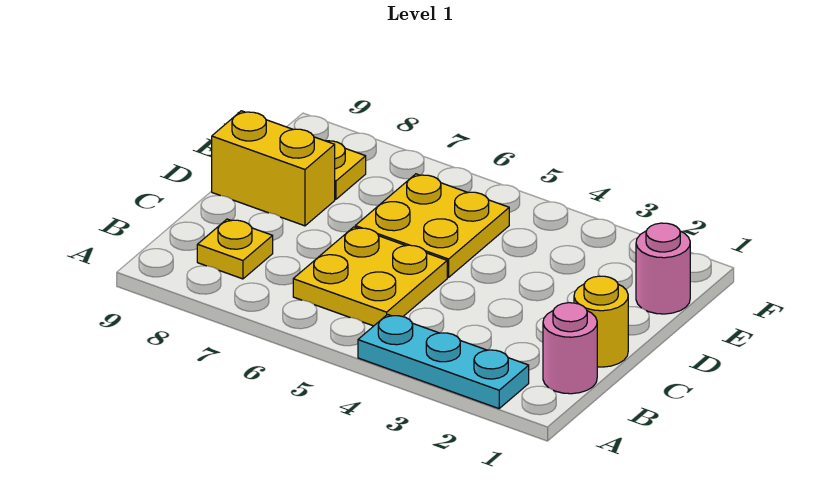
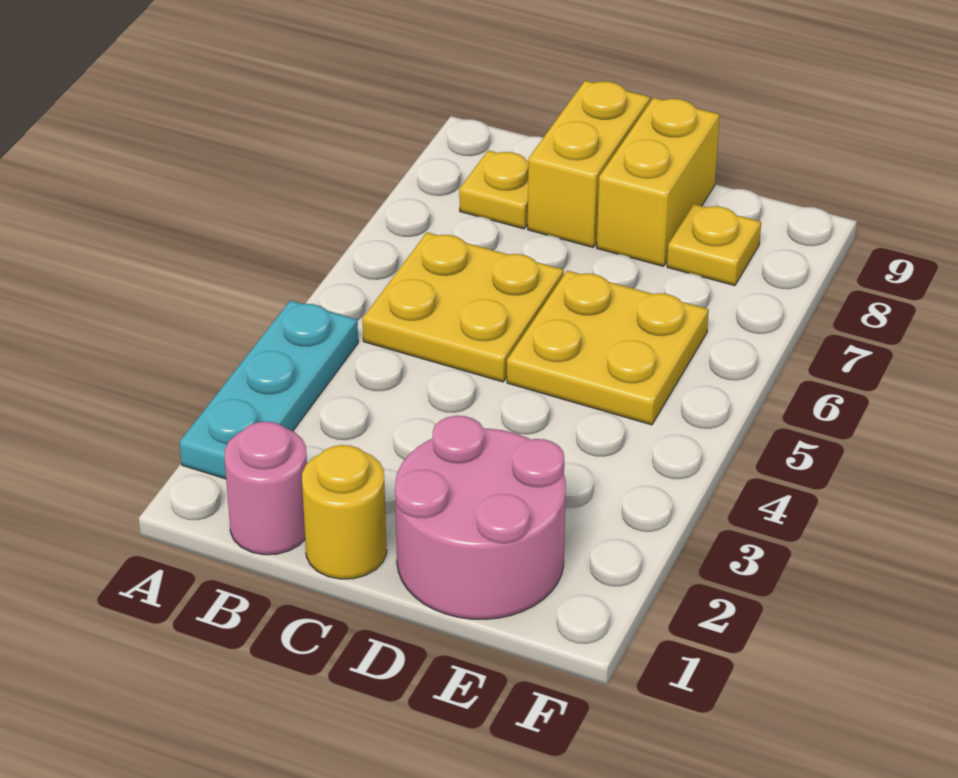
none -> yellow brick C8:C9 level 1
pink round brick E1 level 1 -> pink round brick D1:E2 level 1

